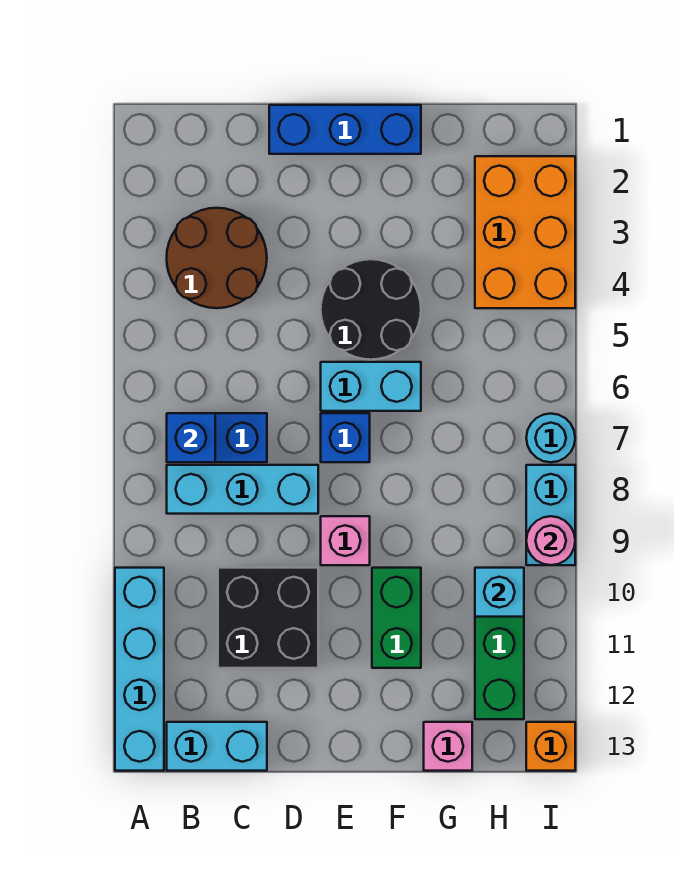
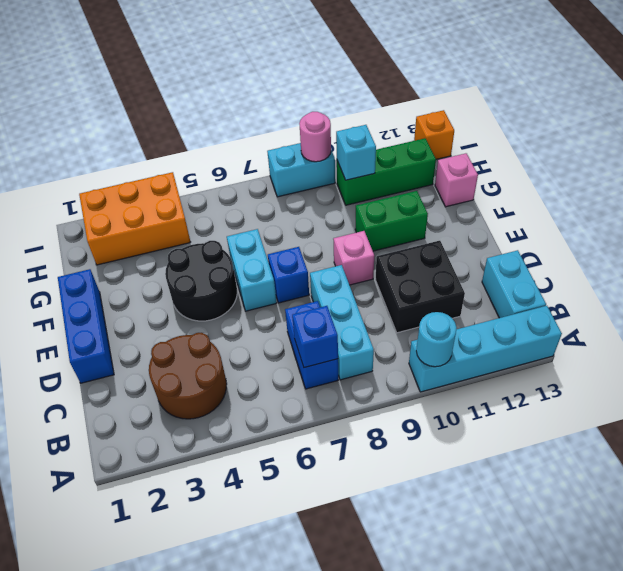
cyan round brick I7 level 1 -> cyan round brick A10 level 2

